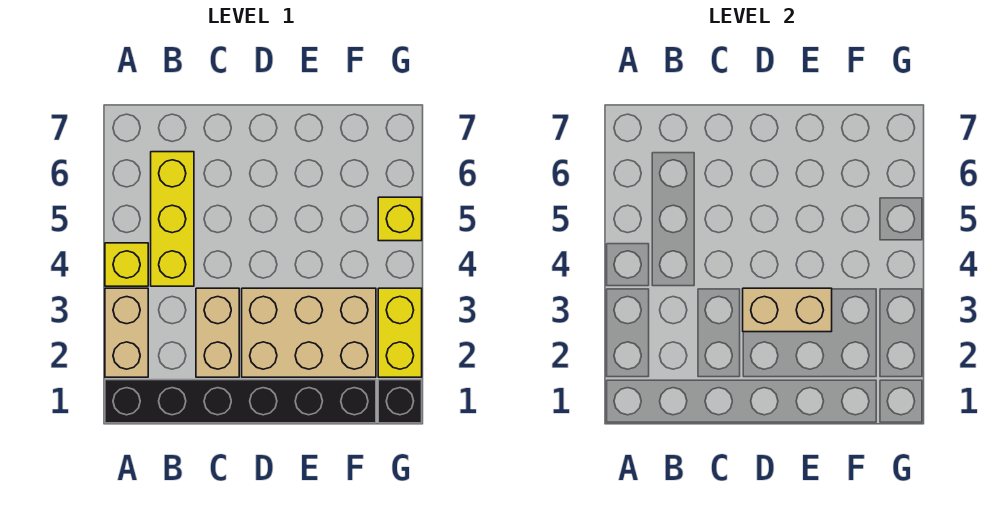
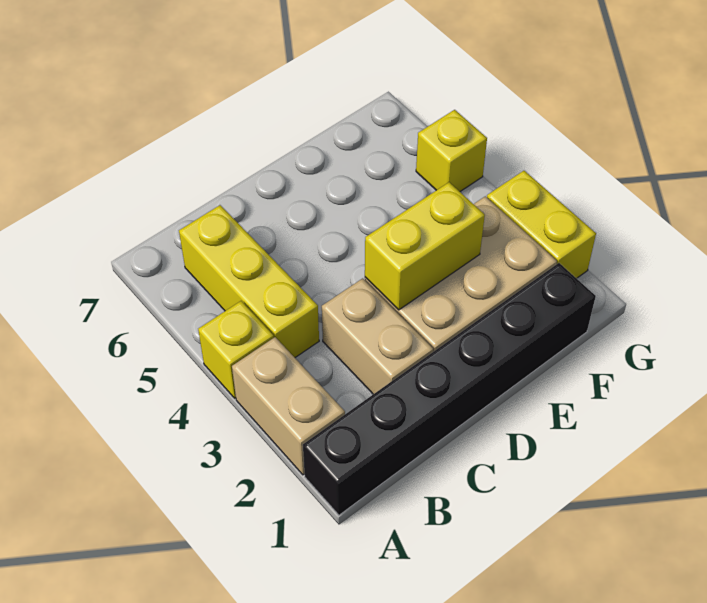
tan brick D3:E3 level 2 -> yellow brick D3:E3 level 2
black brick G1 level 1 -> none

